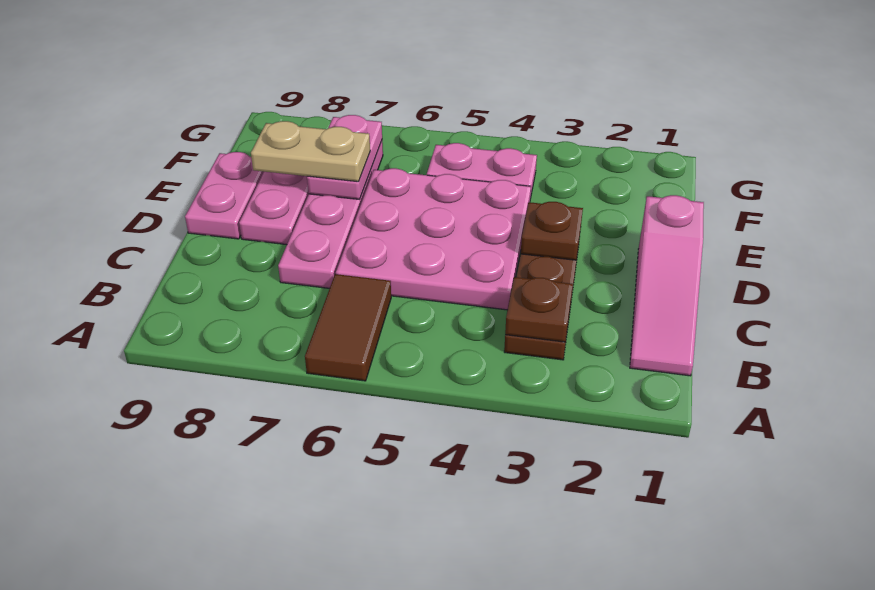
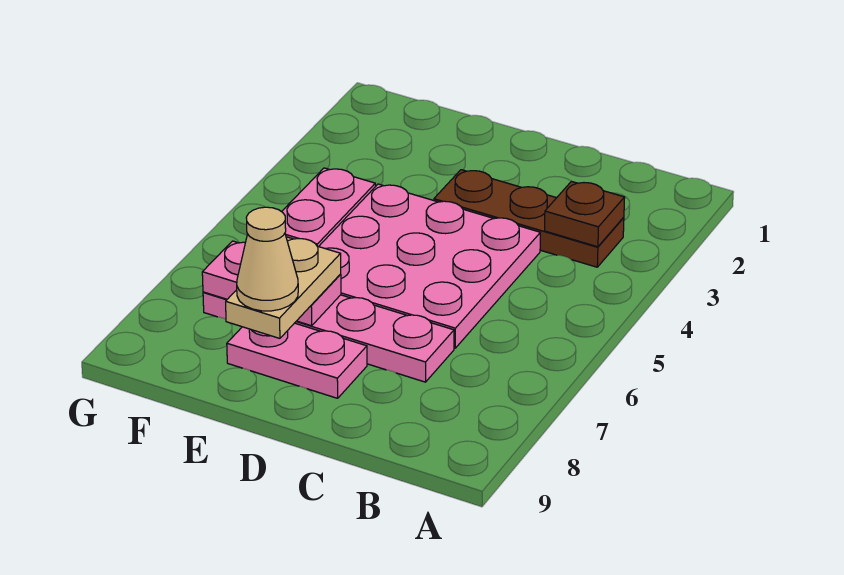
brown tile A6:B6 level 1 -> none
pink slope B1:D1 level 1 top D -> none
brown plate D3 level 2 -> none
pink plate D9:E9 level 1 -> none
none -> tan cone E8 level 4

